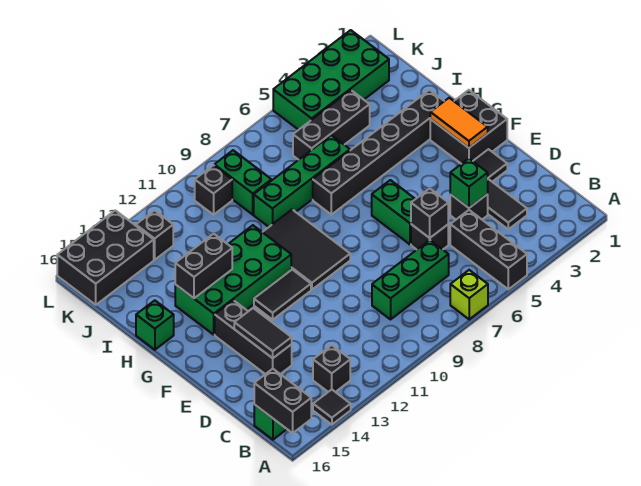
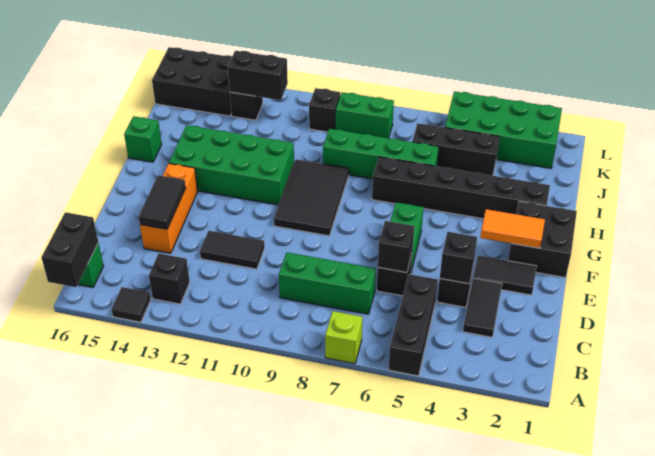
green brick D4 level 2 -> black brick D4 level 2
black brick D14:F14 level 1 -> orange brick D14:F14 level 1
orange tile F2:G2 level 2 -> orange tile F2:F3 level 2
black tile F11:F12 level 1 -> black tile D11:D12 level 1
black brick H13:H14 level 2 -> black brick K12:K13 level 2
green brick J9:K9 level 1 -> green brick K8:K9 level 1

